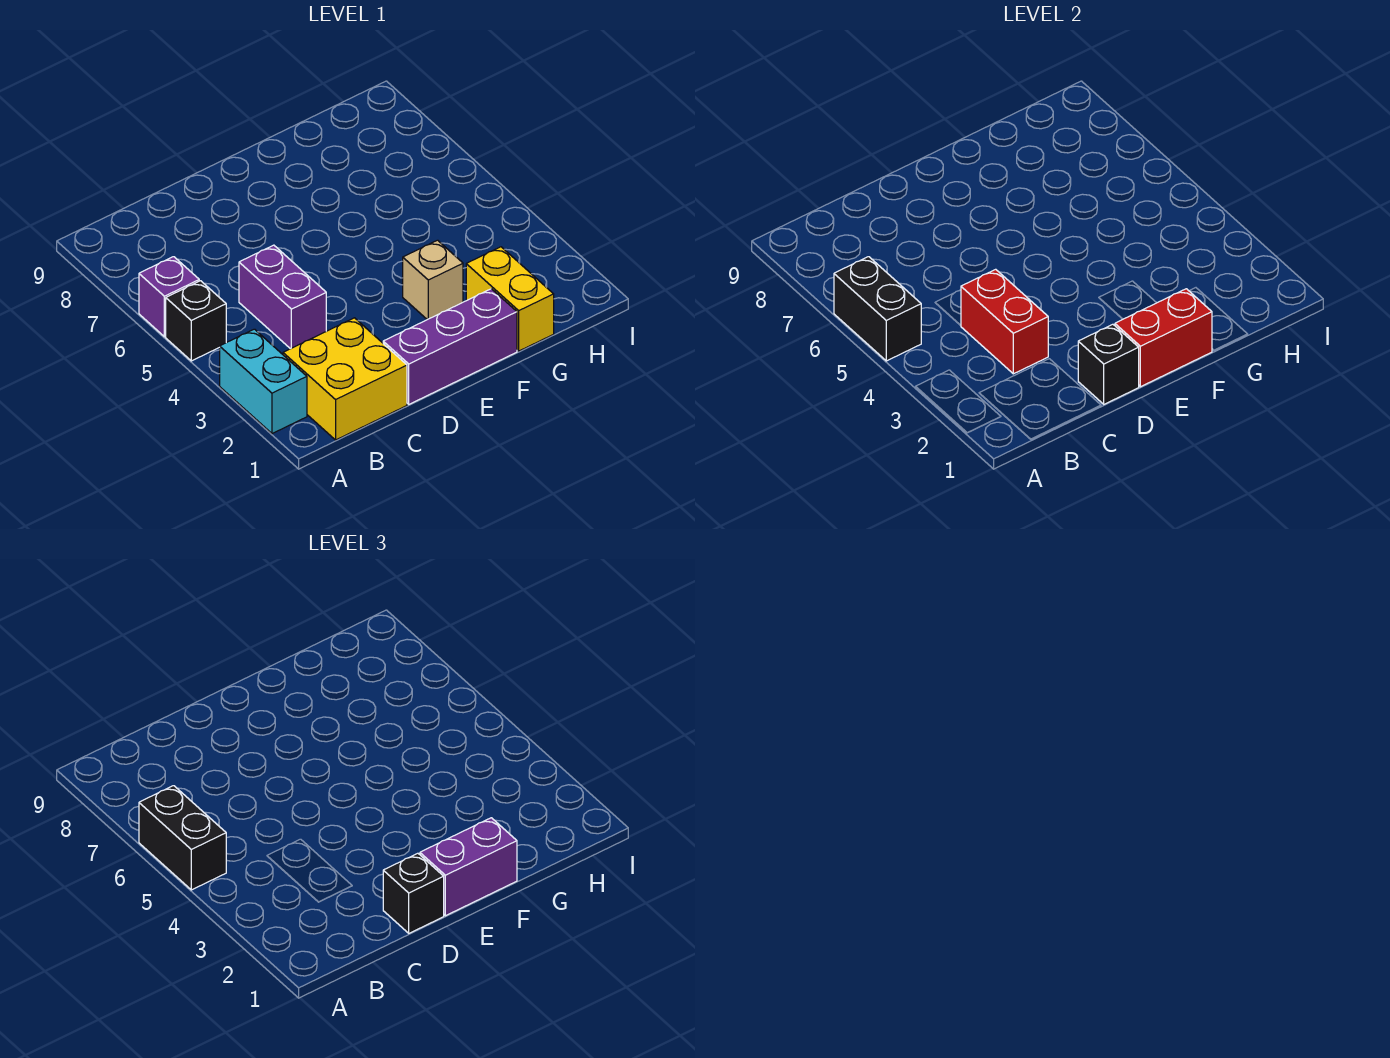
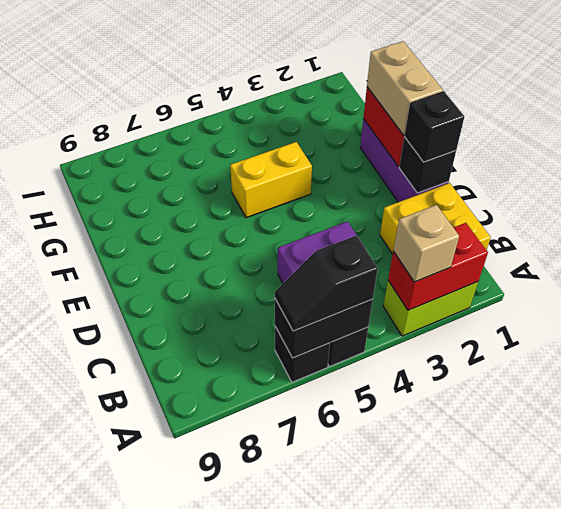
cyan brick A2:A3 level 1 -> lime brick A2:A3 level 1
black brick A5:A6 level 3 -> black slope A5:A6 level 3 top 5
purple brick A6 level 1 -> black brick A6 level 1
red brick C3:C4 level 2 -> red brick A2:A3 level 2
purple brick E1:F1 level 3 -> tan brick E1:F1 level 3
tan brick F3 level 1 -> tan brick A3 level 3
yellow brick G1:G2 level 1 -> yellow brick F4:F5 level 1

